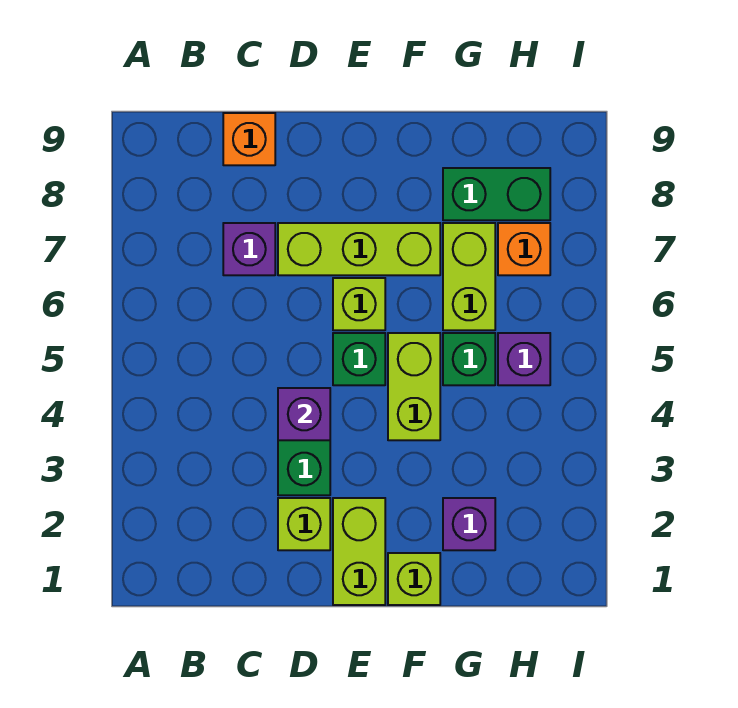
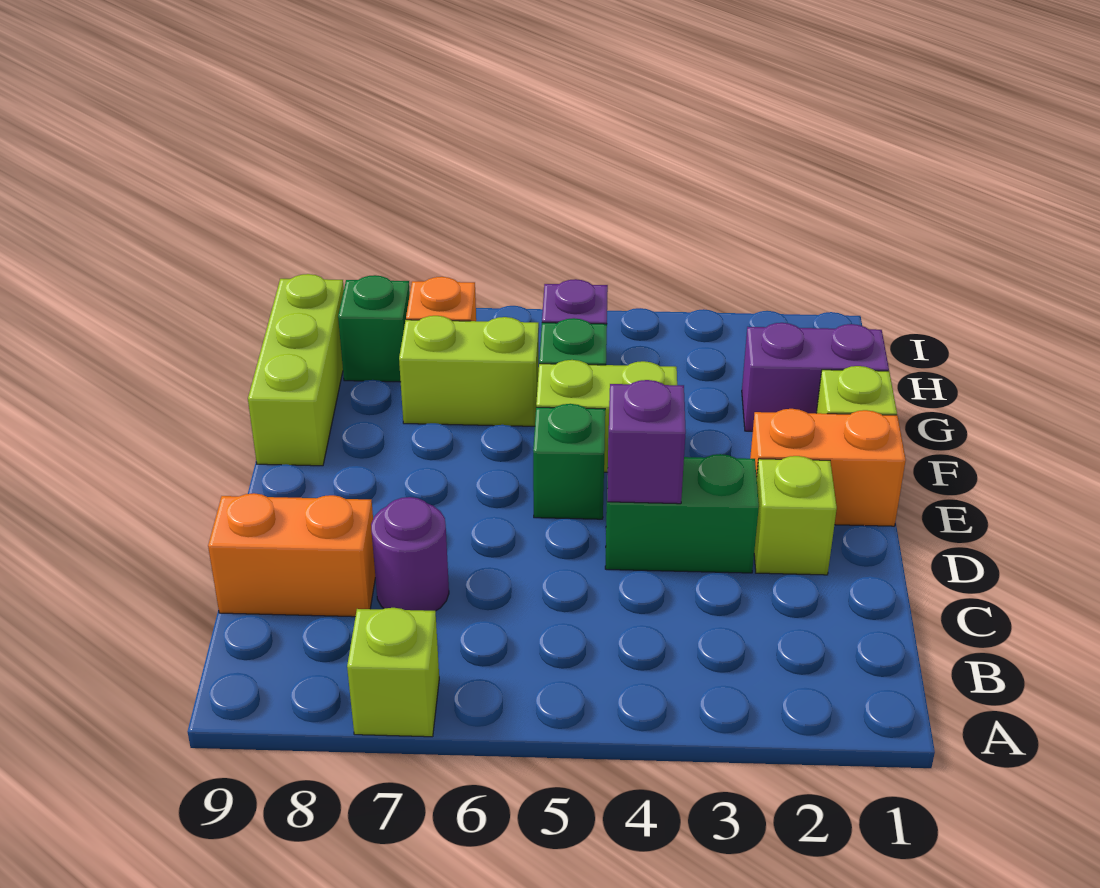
purple brick C7 level 1 -> purple round brick C7 level 1
orange brick C9 level 1 -> orange brick C8:C9 level 1
lime brick D7:F7 level 1 -> lime brick F9:H9 level 1
lime brick E1:E2 level 1 -> orange brick E1:E2 level 1
lime brick E6 level 1 -> lime brick A7 level 1
purple brick G2 level 1 -> purple brick G1:G2 level 1
green brick G8:H8 level 1 -> green brick H8 level 1

